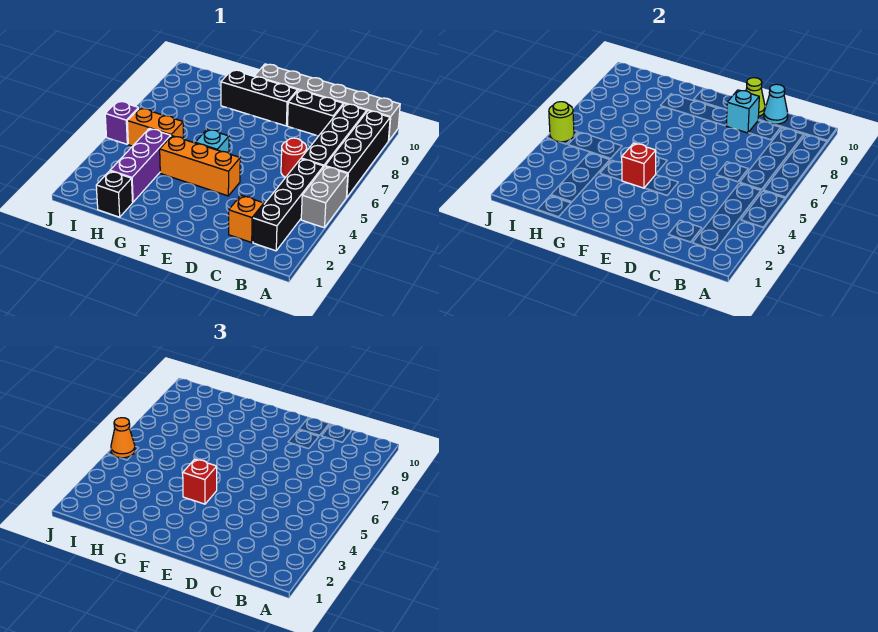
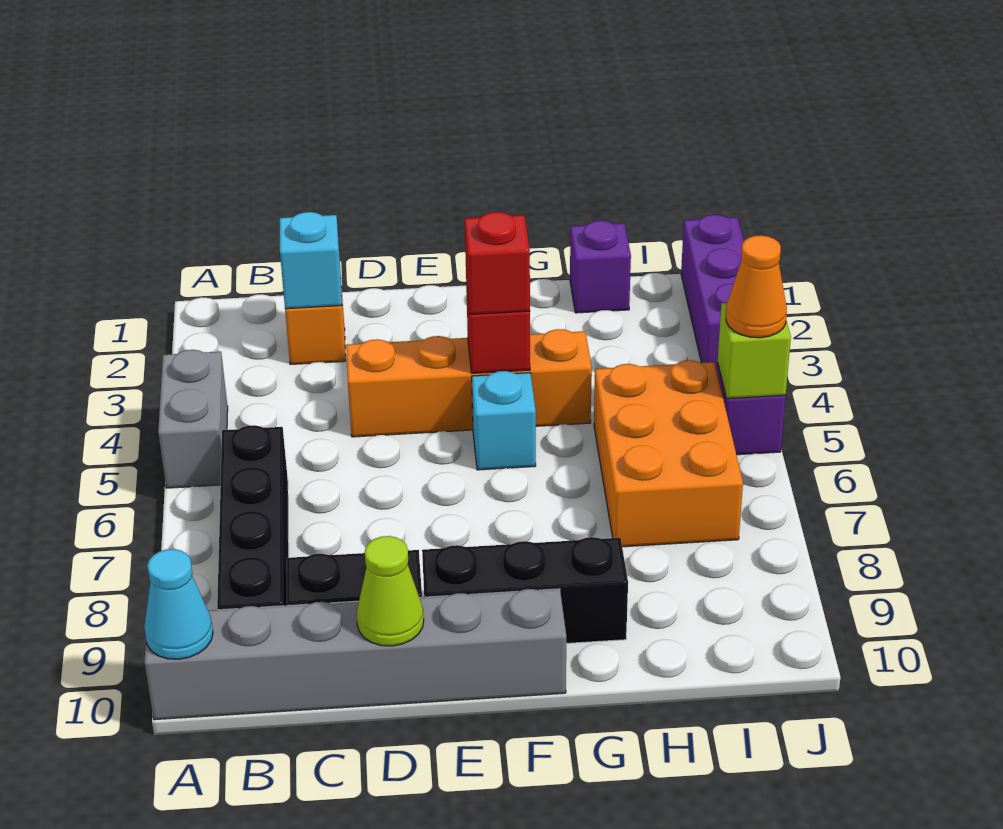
black brick A6:A9 level 1 -> none
black brick B2:B5 level 1 -> none
red round brick C6 level 1 -> none
cyan cone C10 level 2 -> cyan cone A10 level 2
cyan brick D9 level 2 -> cyan brick C2 level 2
orange brick E4:G4 level 1 -> orange brick D4:G4 level 1
black brick H1 level 1 -> purple brick H1 level 1
purple brick H2:H4 level 1 -> purple brick J1:J3 level 1
orange brick H5:I5 level 1 -> orange brick H5:I7 level 1
lime round brick J5 level 2 -> lime brick J5 level 2

